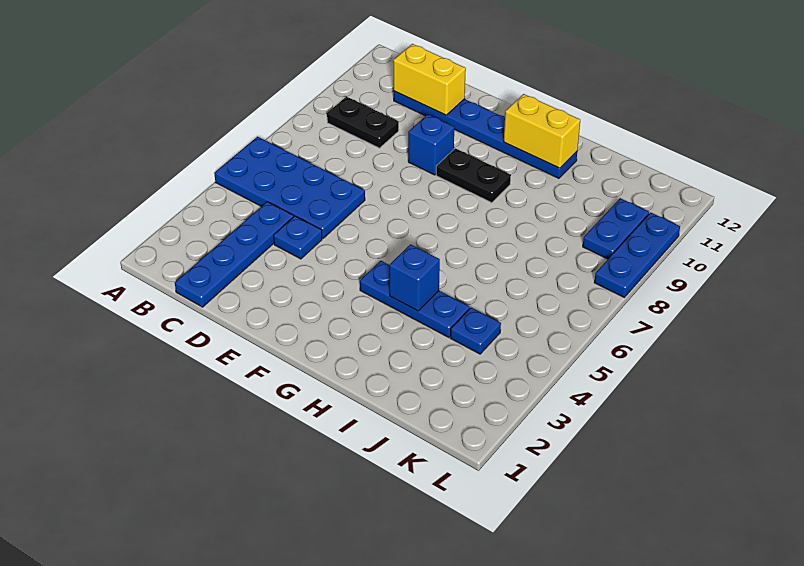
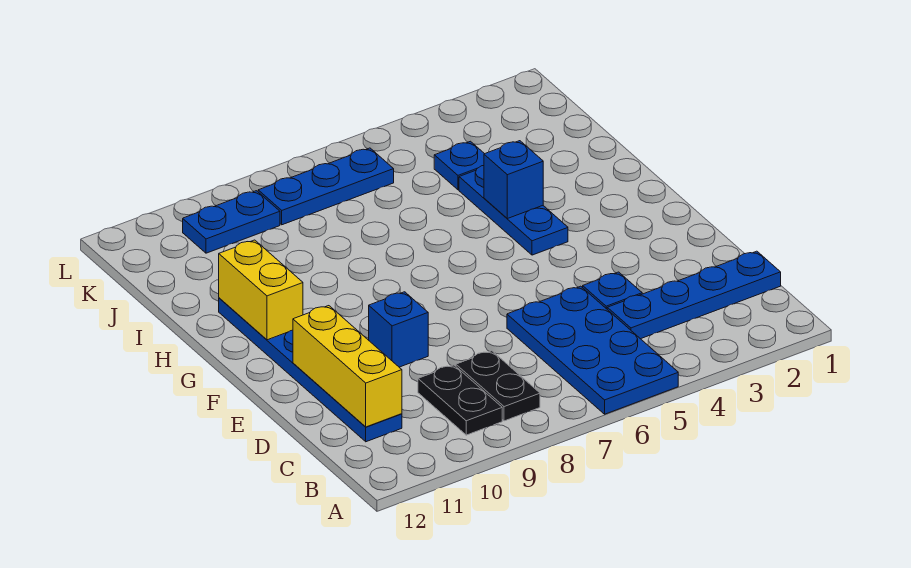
yellow brick C11:D11 level 2 -> yellow brick C11:E11 level 2
black plate F9:G9 level 1 -> black plate B8:C8 level 1
blue plate L8:L10 level 1 -> blue plate K6:K8 level 1

